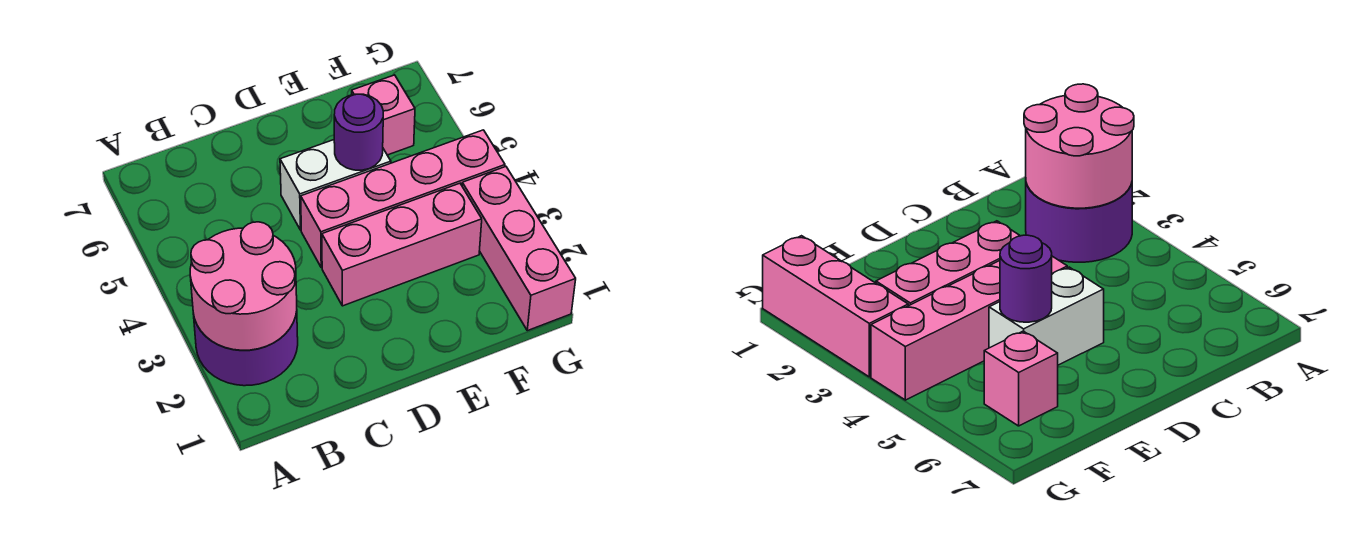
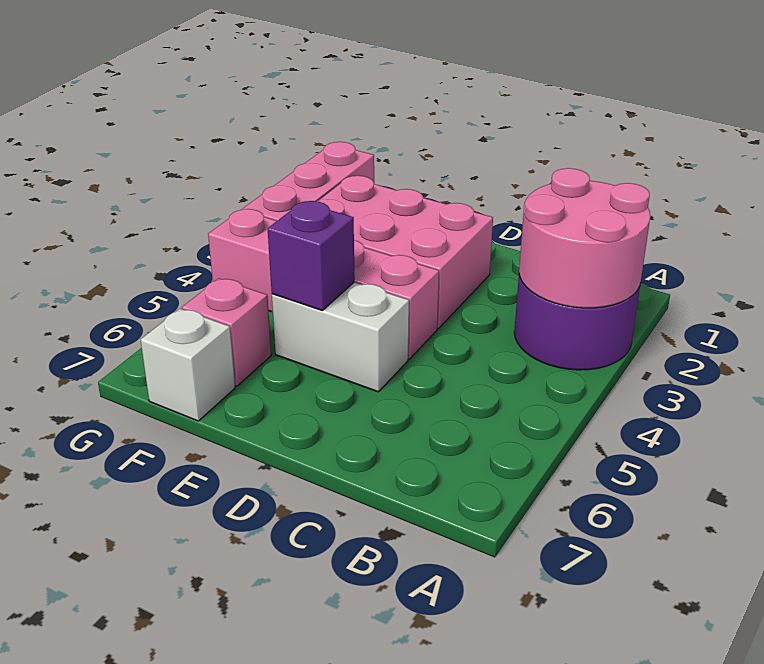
pink brick D3:F3 level 1 -> pink brick D2:F3 level 1
purple round brick E5 level 2 -> purple brick E5 level 2
none -> white brick F7 level 1

